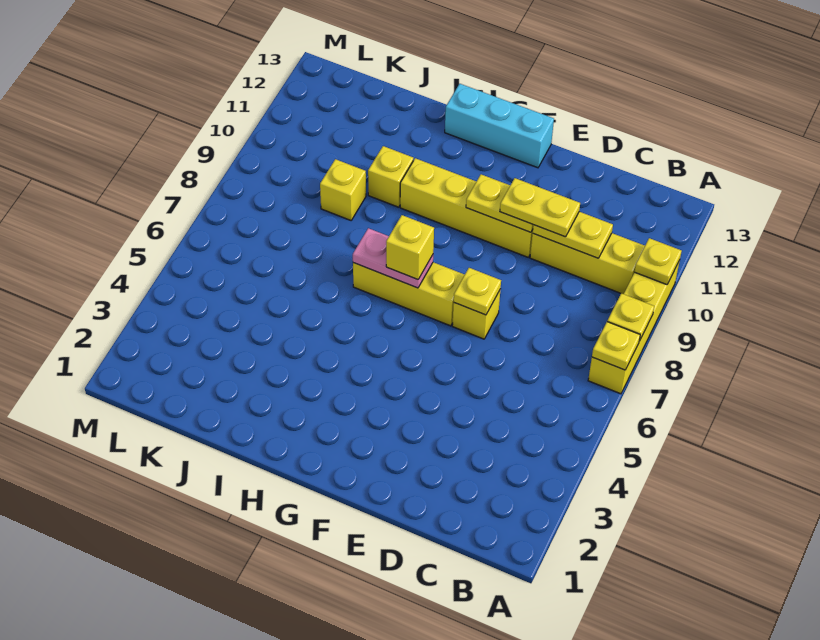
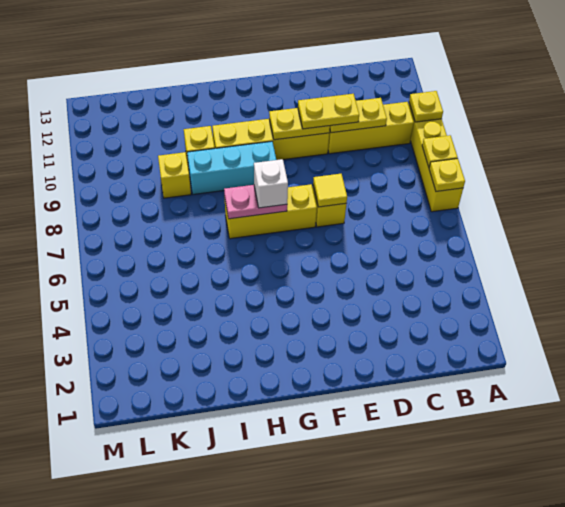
yellow plate E7 level 2 -> yellow tile E7 level 2
cyan brick F13:H13 level 1 -> cyan brick G9:I9 level 1
yellow brick G7 level 3 -> white brick G7 level 3

